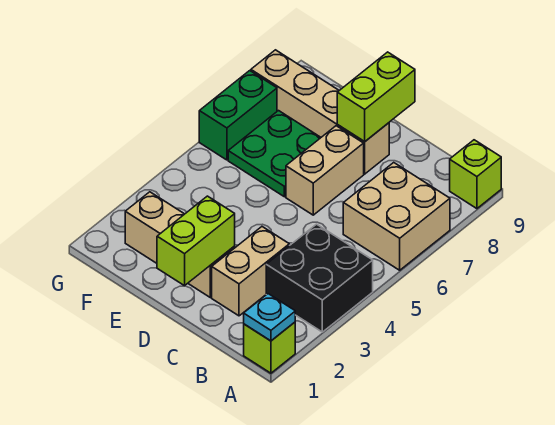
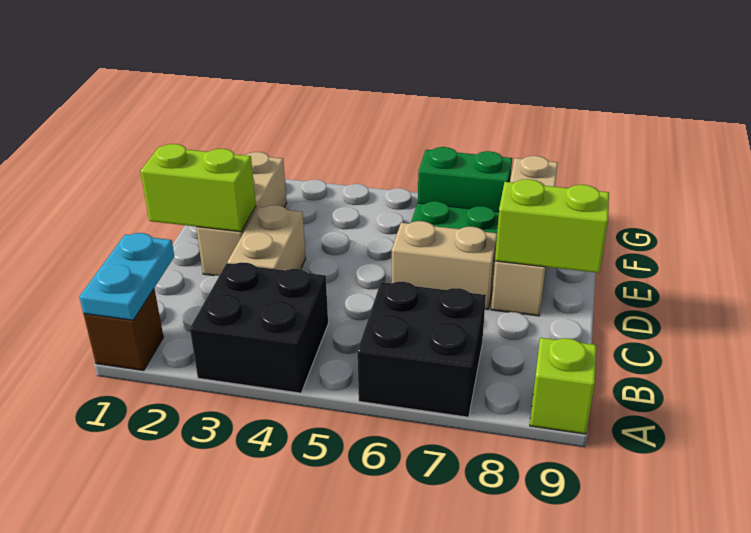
lime brick A1 level 1 -> brown brick A1 level 1
cyan plate A1 level 2 -> cyan plate A1:B1 level 2
tan brick A6:B7 level 1 -> black brick A6:B7 level 1
tan brick C2:C3 level 1 -> tan brick C3:D3 level 1

